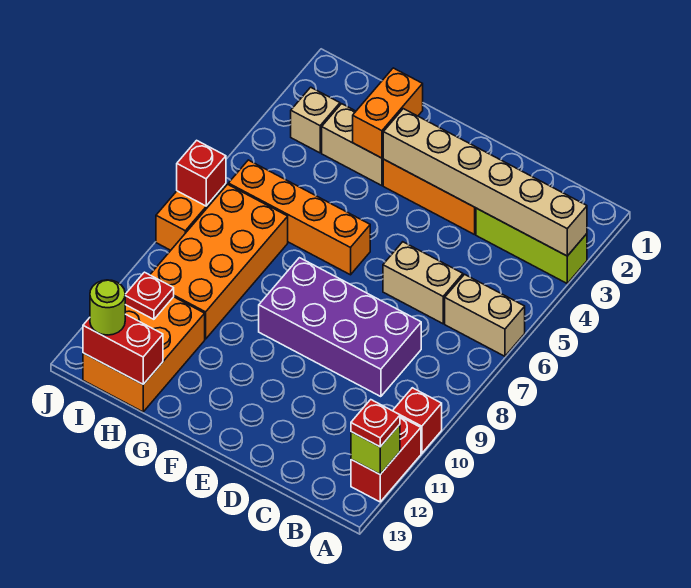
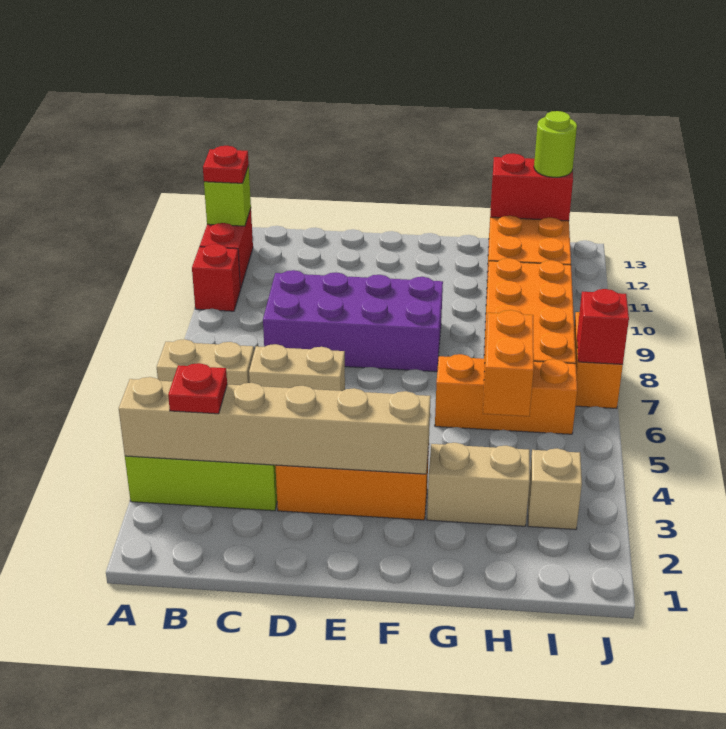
orange brick F6:I6 level 1 -> orange brick G6:I6 level 1
orange brick G2:G3 level 2 -> orange brick H5:H6 level 2
red plate I11 level 2 -> red plate B3 level 3

